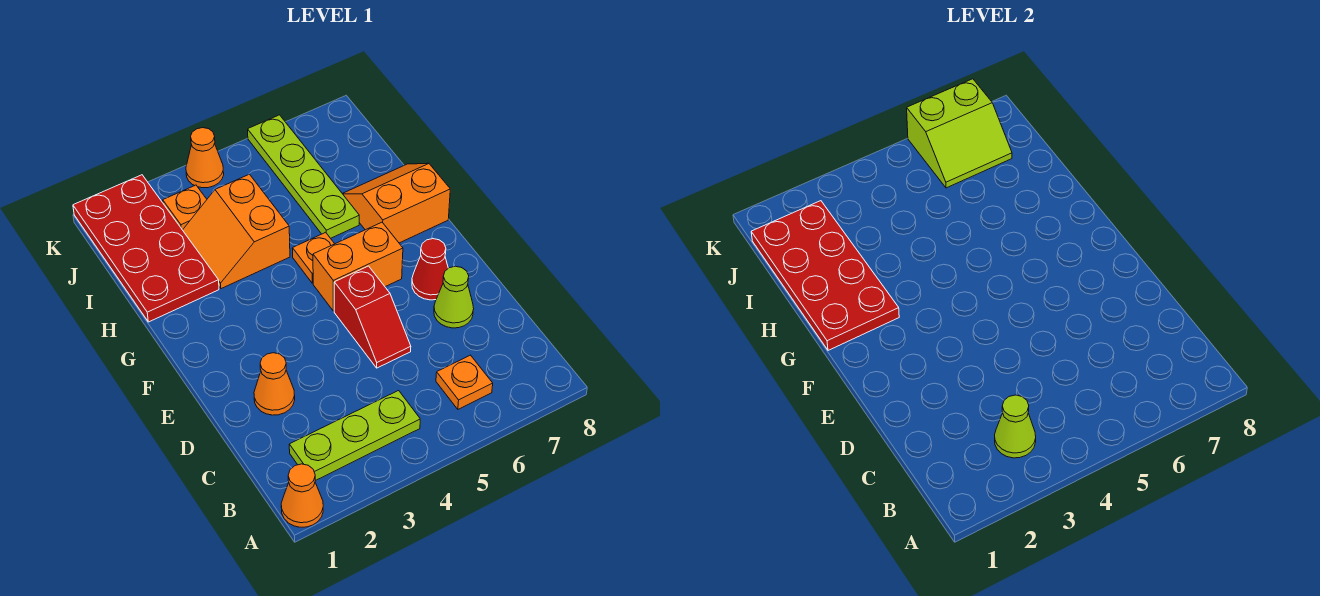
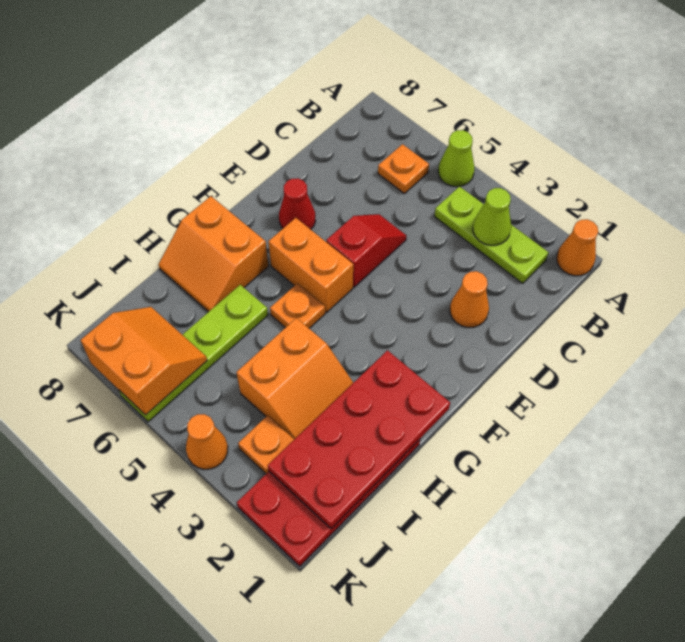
lime cone D7 level 1 -> lime cone A5 level 1
lime slope J6:K7 level 2 top K -> orange slope J6:K7 level 2 top K

